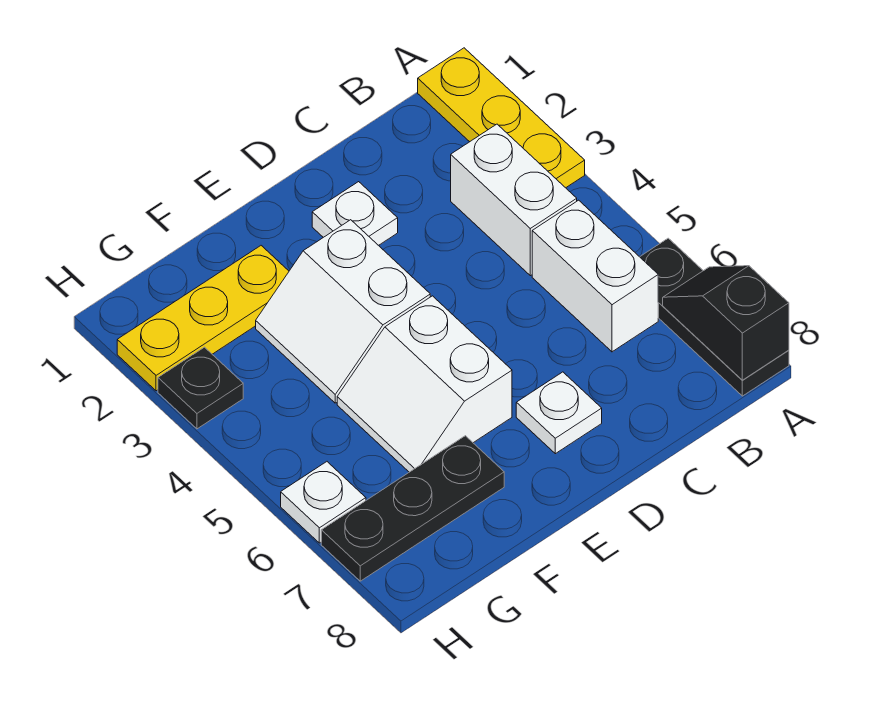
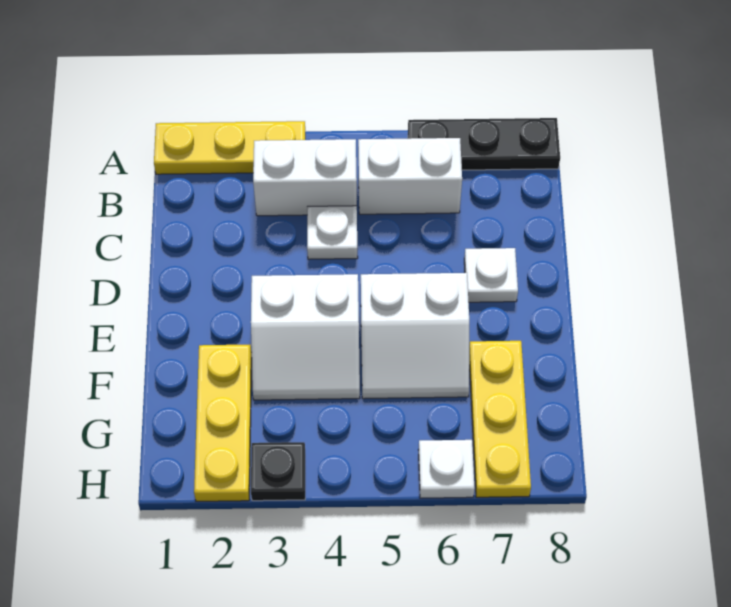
black slope A7:A8 level 2 top 8 -> none
white plate D2 level 1 -> white plate C4 level 1
black plate F7:H7 level 1 -> yellow plate F7:H7 level 1

